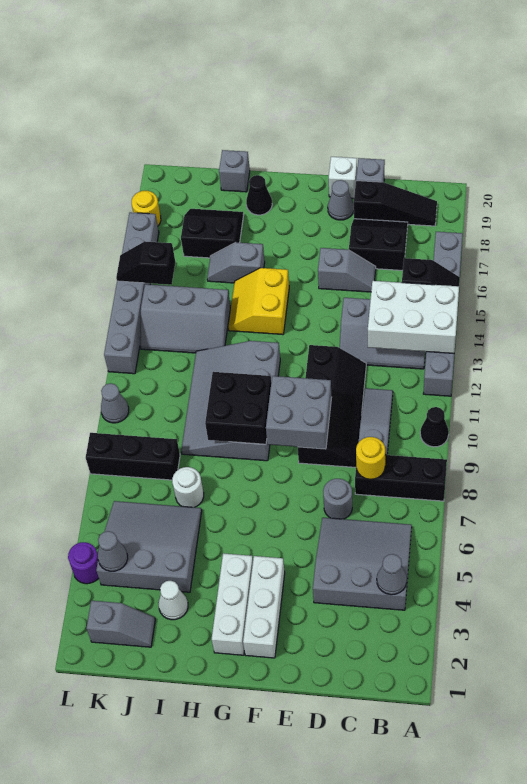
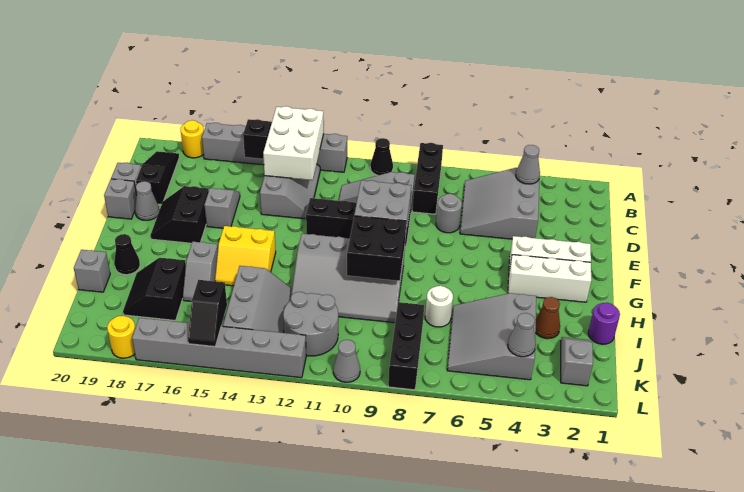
yellow round brick C8 level 2 -> yellow round brick A18 level 1
black slope C17:D18 level 1 top 17 -> black slope E17:F18 level 1 top 17
white brick E20 level 1 -> grey brick E20 level 1
white cone I3 level 1 -> brown cone I3 level 1
none -> grey round brick J11:K12 level 1
purple round brick L4 level 1 -> purple round brick I1 level 1

